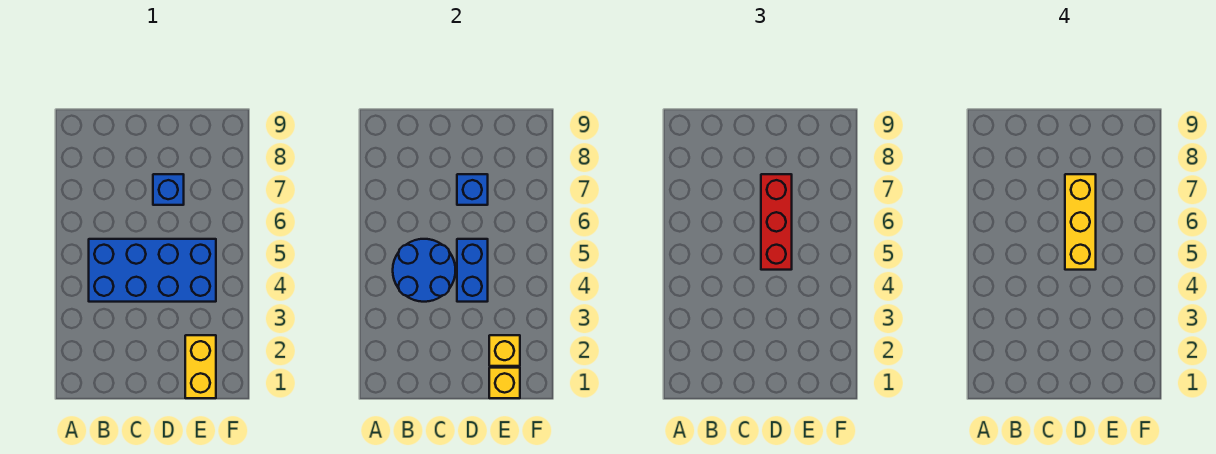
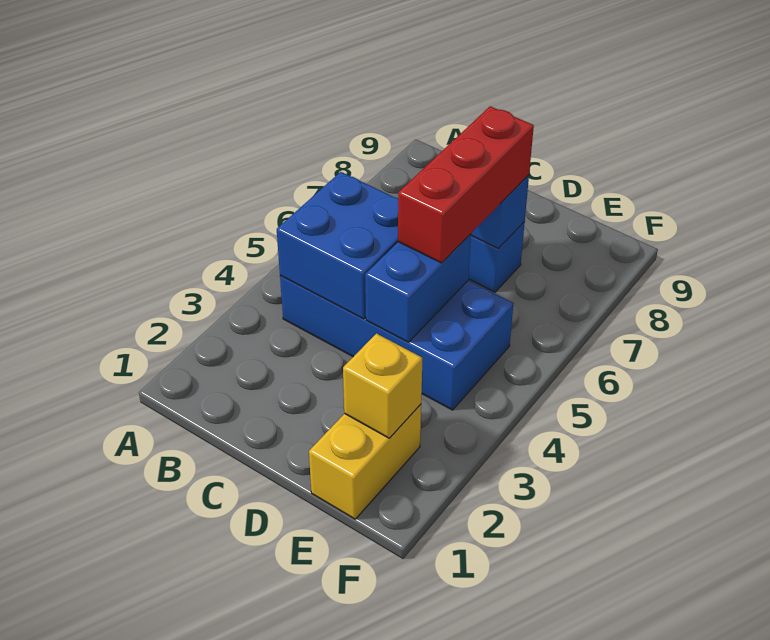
blue round brick B4:C5 level 2 -> blue brick B4:C5 level 2
yellow brick D5:D7 level 4 -> none
yellow brick E1 level 2 -> none

